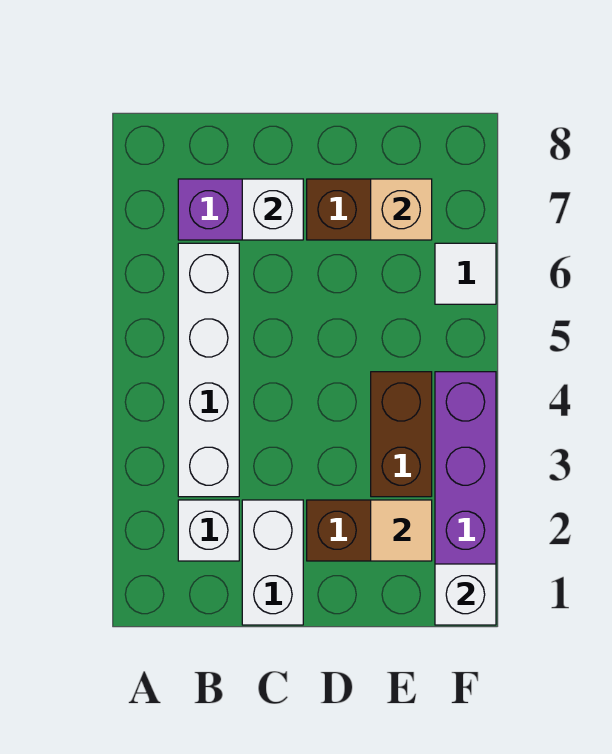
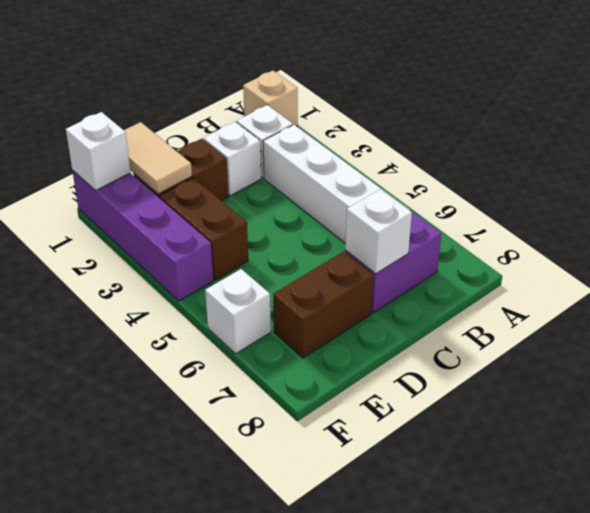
white brick C1:C2 level 1 -> white brick C2 level 1
tan tile E2 level 2 -> tan tile E1:E2 level 2
tan brick E7 level 2 -> tan brick A1 level 1
white tile F6 level 1 -> white brick F6 level 1

